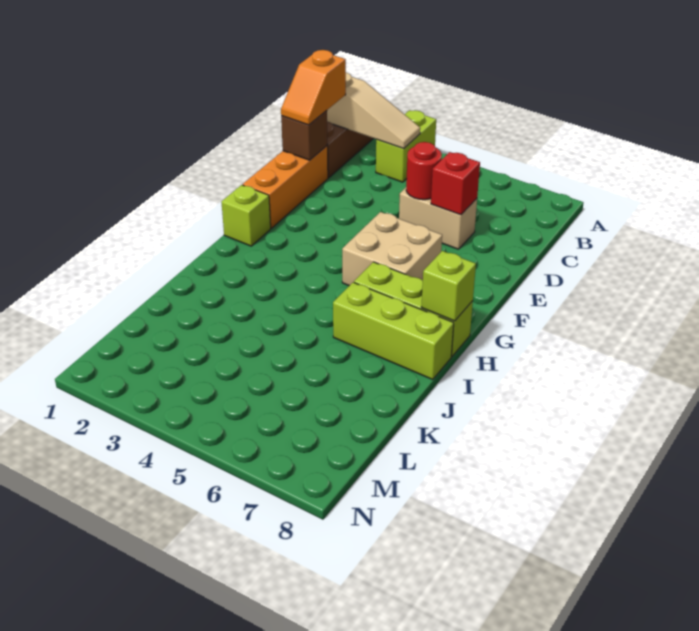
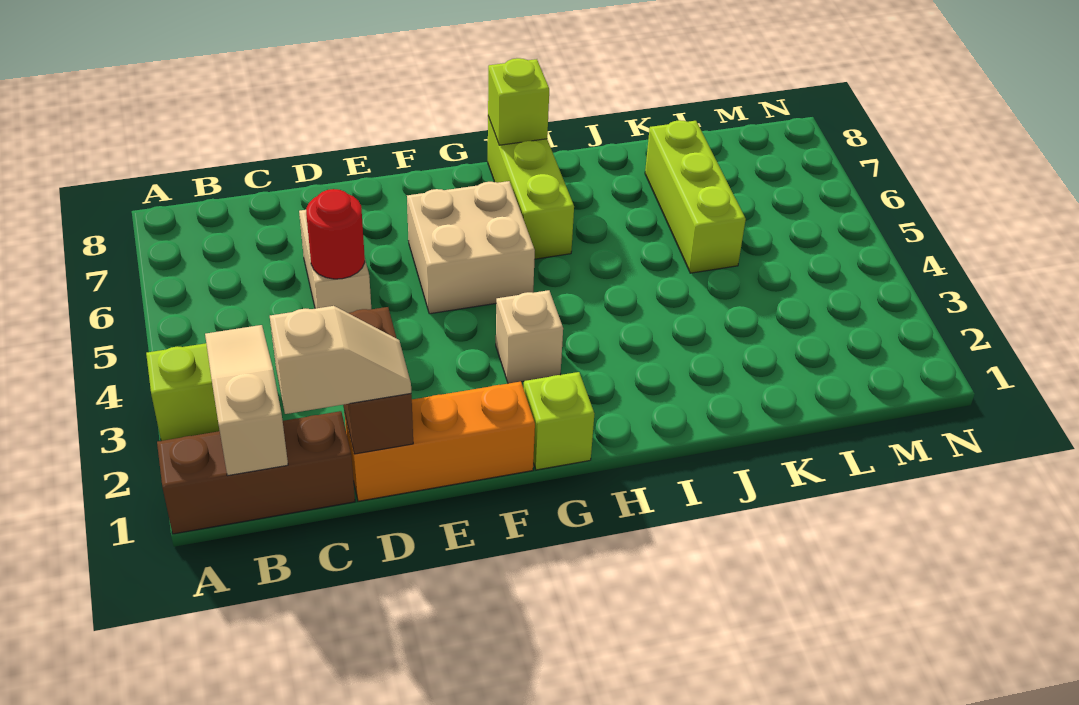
orange slope C1:D1 level 3 top C -> tan slope C1:D1 level 3 top C
brown brick D1 level 2 -> brown brick D1:D2 level 2
red brick D6 level 2 -> none
none -> tan brick G3 level 1
lime brick I6:I8 level 1 -> lime brick K5:K7 level 1

